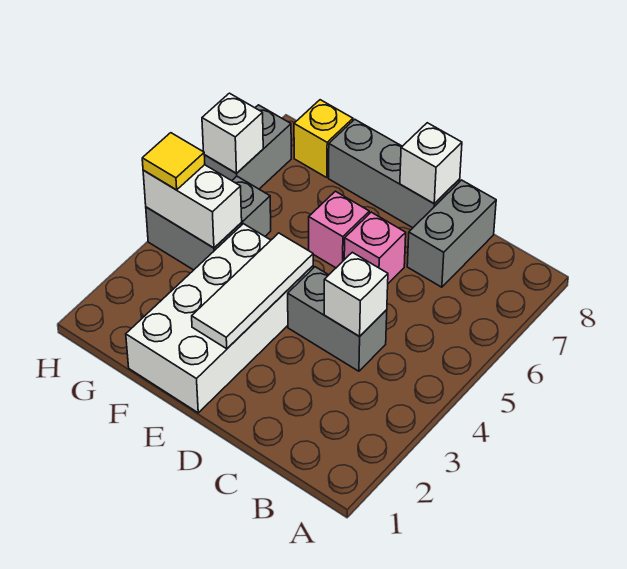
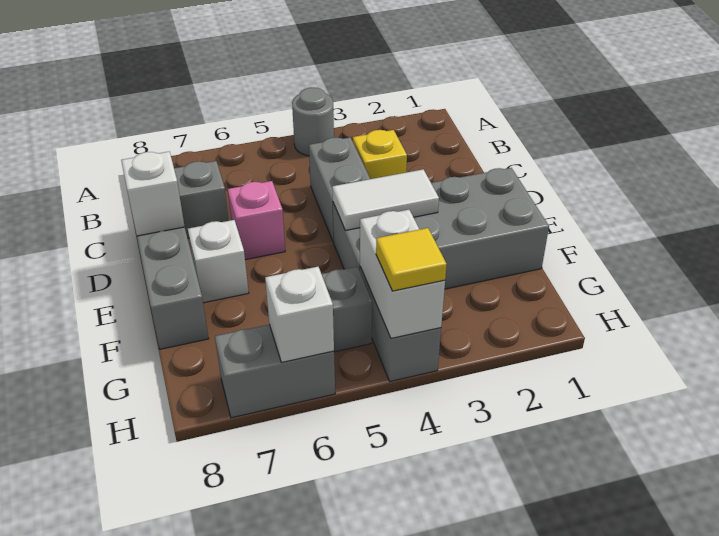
none -> grey round brick A4 level 1
white brick C4 level 2 -> white brick E7 level 1
white brick E1:F4 level 1 -> grey brick E1:F4 level 1
white tile E2:E4 level 2 -> white tile E3:E4 level 2
pink brick E6 level 1 -> none
yellow brick G8 level 1 -> yellow brick C3 level 1

